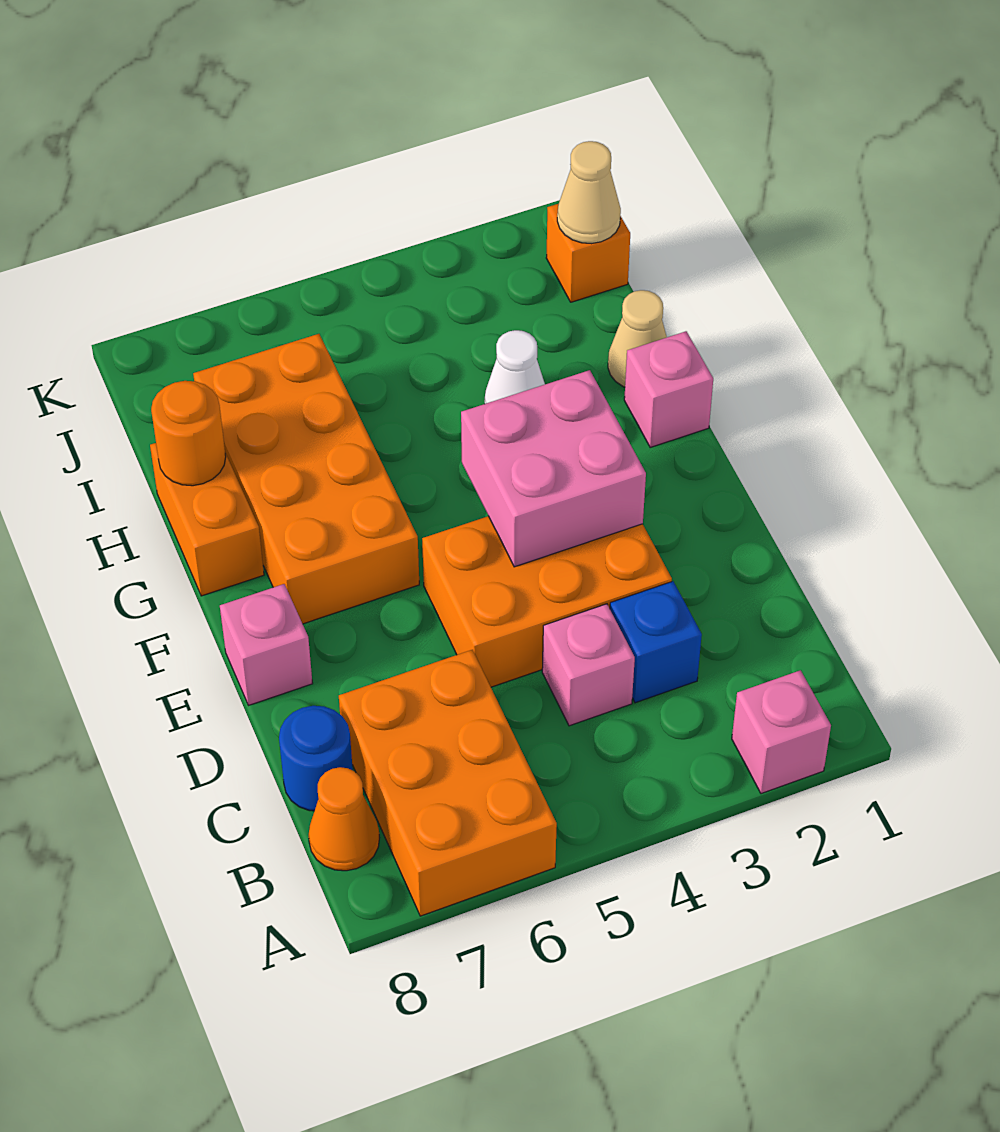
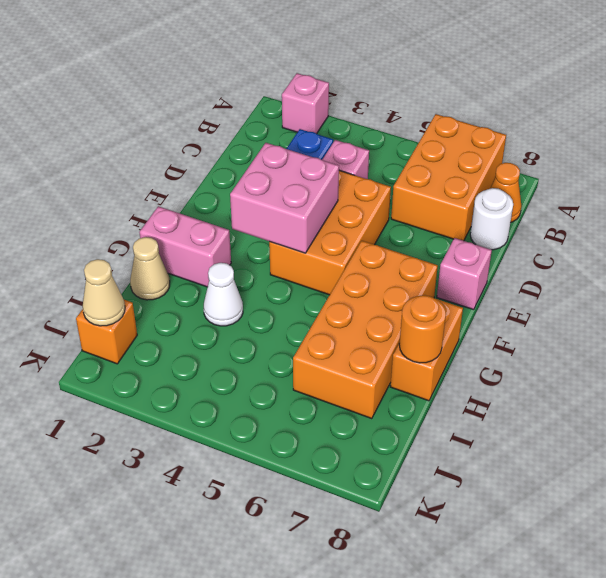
blue round brick C8 level 1 -> white round brick C8 level 1
orange brick D3:E5 level 1 -> orange brick D4:F5 level 1
pink brick G1 level 1 -> pink brick G1:G2 level 1

